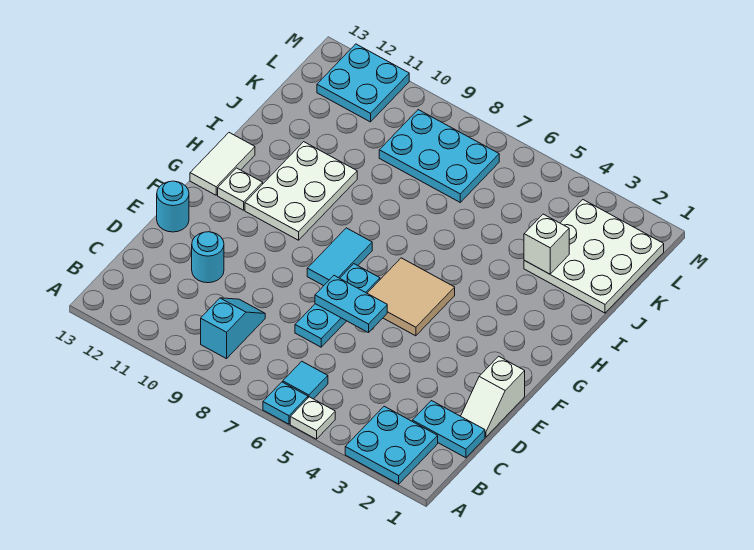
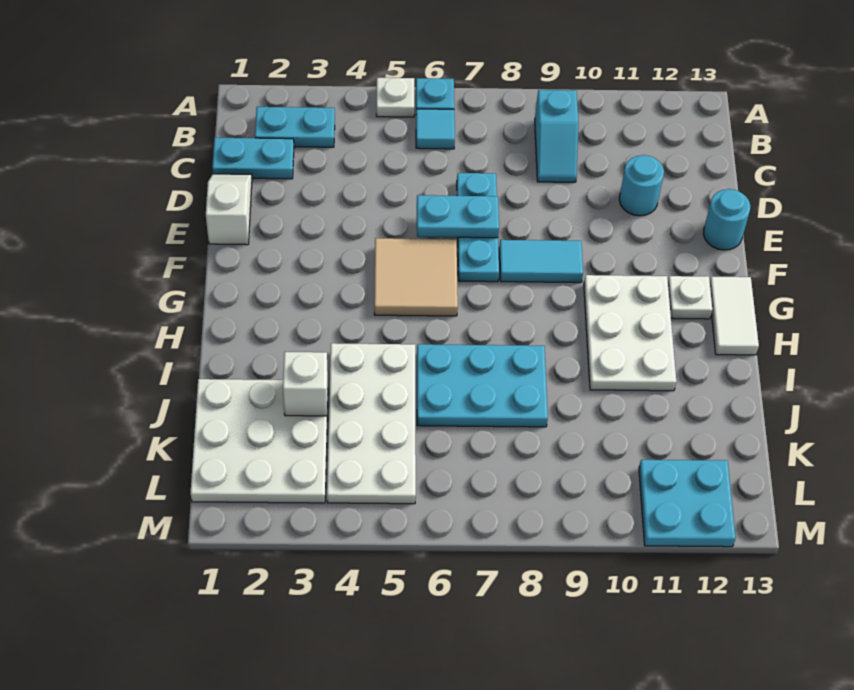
cyan plate A2:B3 level 1 -> cyan plate B2:B3 level 1
cyan tile F8:G8 level 1 -> cyan tile F8:F9 level 1
none -> white plate I4:L5 level 1
cyan plate K7:L9 level 1 -> cyan plate I6:J8 level 1

